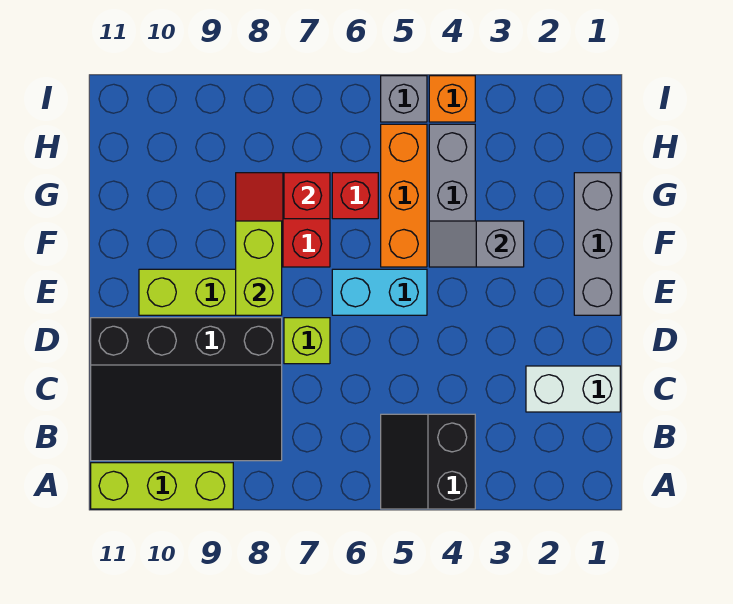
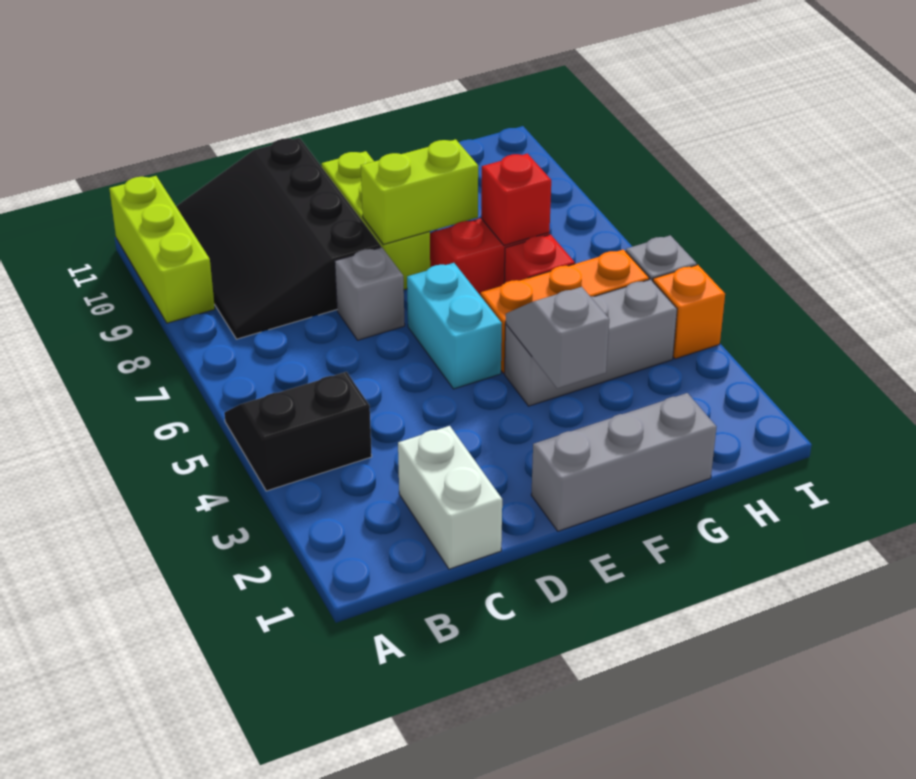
lime brick D7 level 1 -> grey brick D7 level 1

